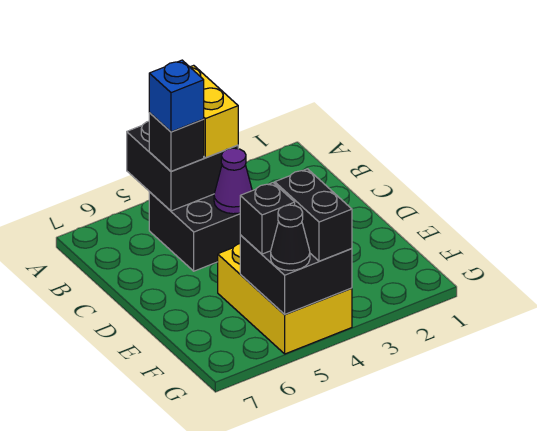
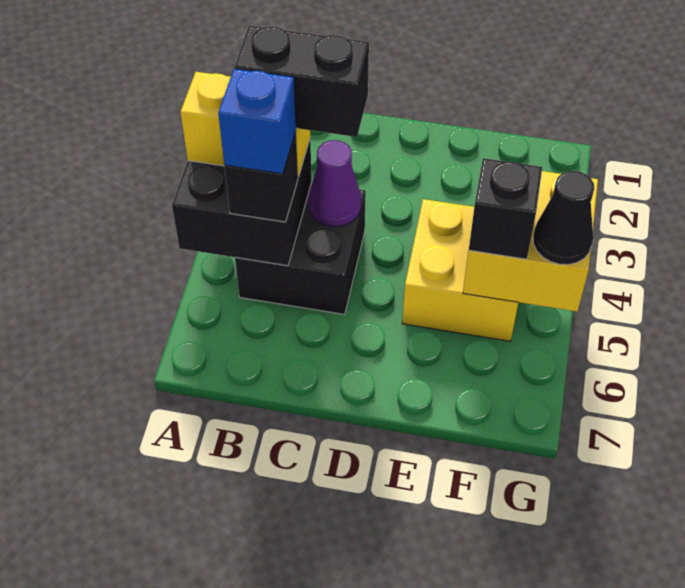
yellow brick E4:G5 level 1 -> yellow brick E4:F5 level 1
black brick F4:G5 level 2 -> yellow brick F4:G5 level 2
black brick F4:G4 level 3 -> black brick B4:C4 level 4

